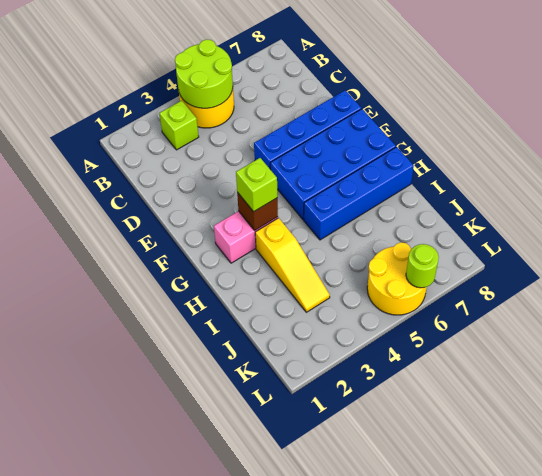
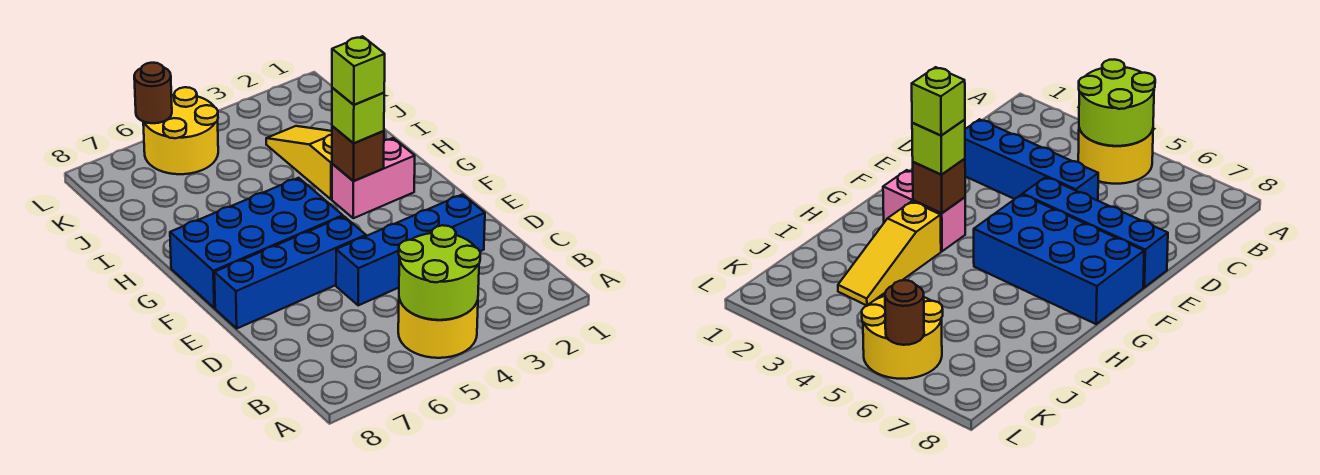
lime brick B3 level 1 -> lime brick G3 level 4
blue brick H5:H8 level 1 -> blue brick D2:D5 level 1
lime round brick L6 level 2 -> brown round brick L6 level 2

